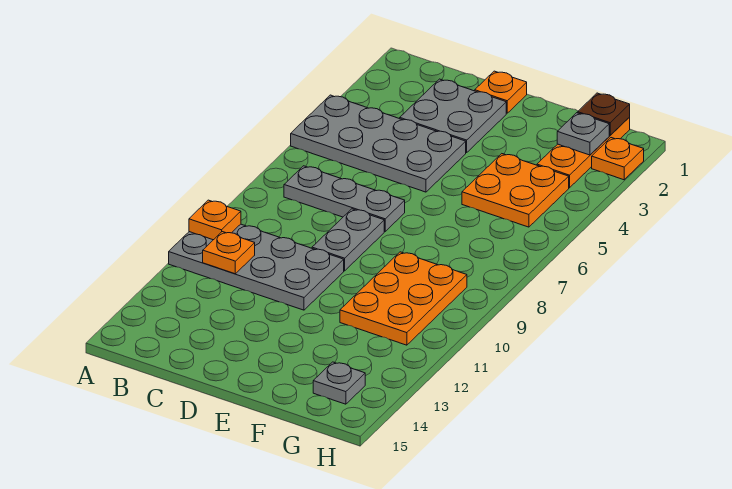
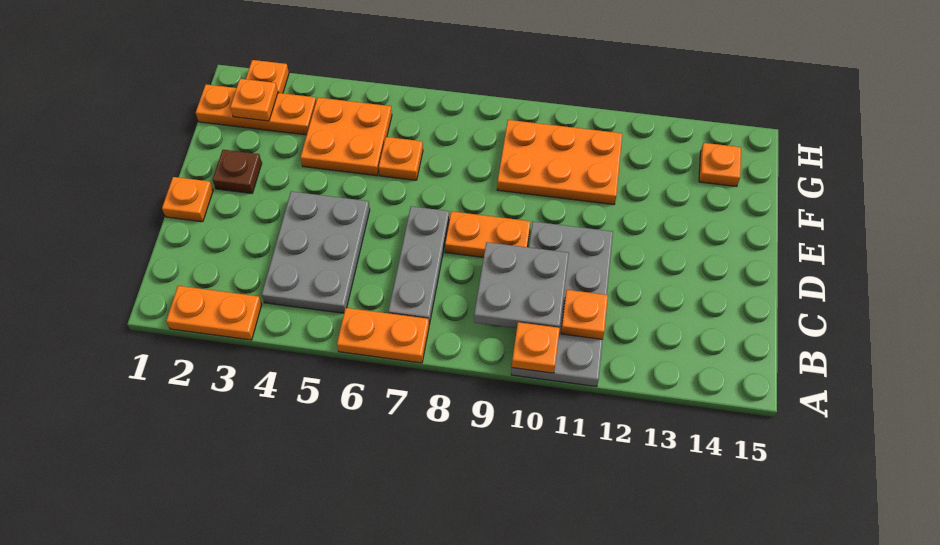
none -> orange plate A2:A3 level 1
grey plate A4:D5 level 1 -> grey plate B4:D5 level 1
none -> orange plate A6:A7 level 1
grey plate C2:D3 level 1 -> grey plate B9:C10 level 2
grey plate D8:D9 level 1 -> orange plate D8:D9 level 1
none -> orange plate F6 level 1
brown plate G1 level 2 -> brown plate E2 level 1
grey plate G2 level 2 -> orange plate G2 level 2
grey plate G14 level 1 -> orange plate G14 level 1

